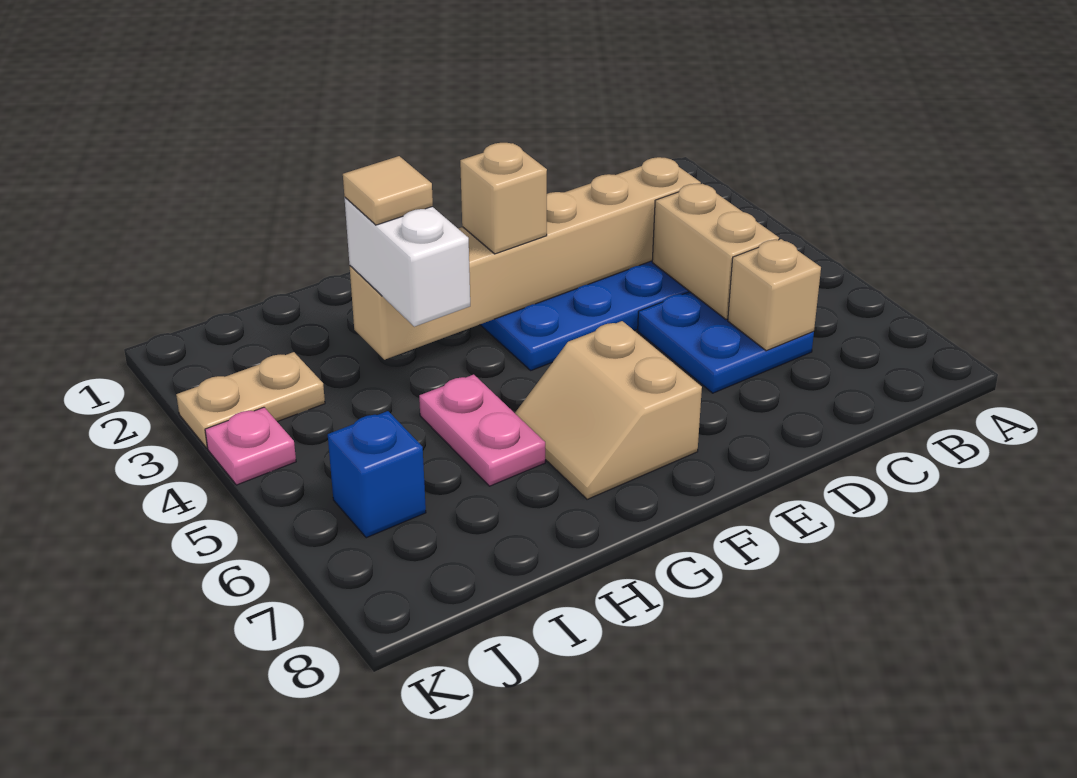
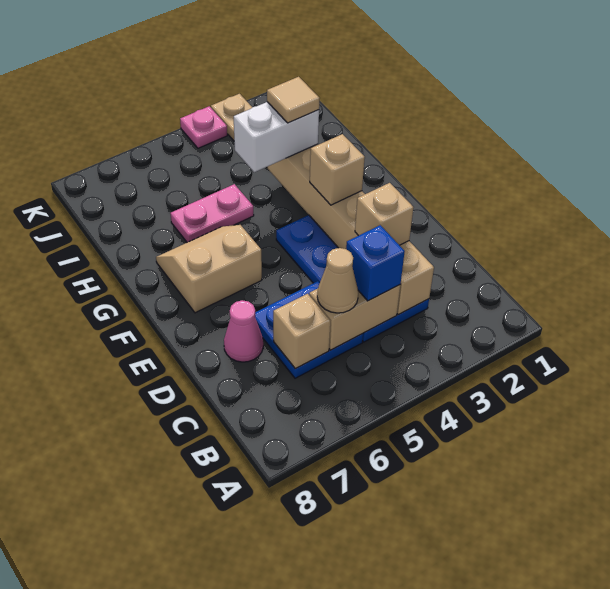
none -> tan cone C5 level 3
none -> tan brick D3 level 3
none -> pink cone D7 level 1
blue brick J6 level 1 -> blue brick C4 level 3

